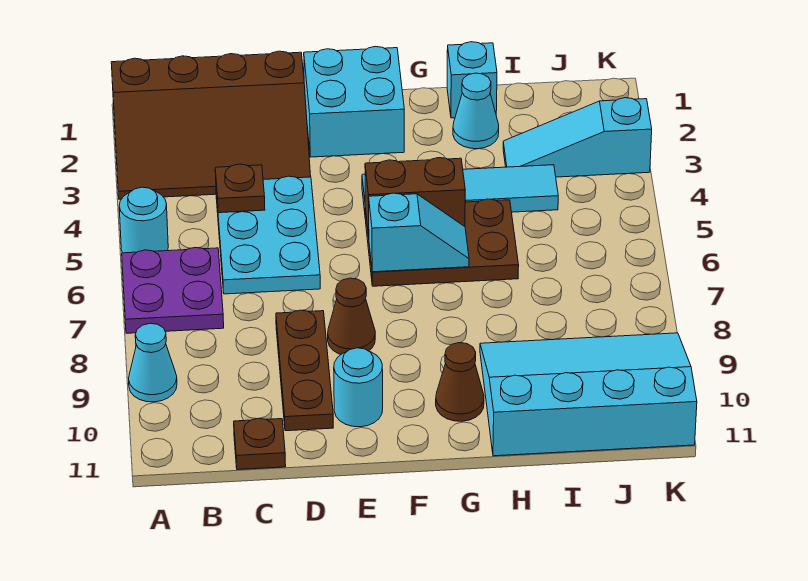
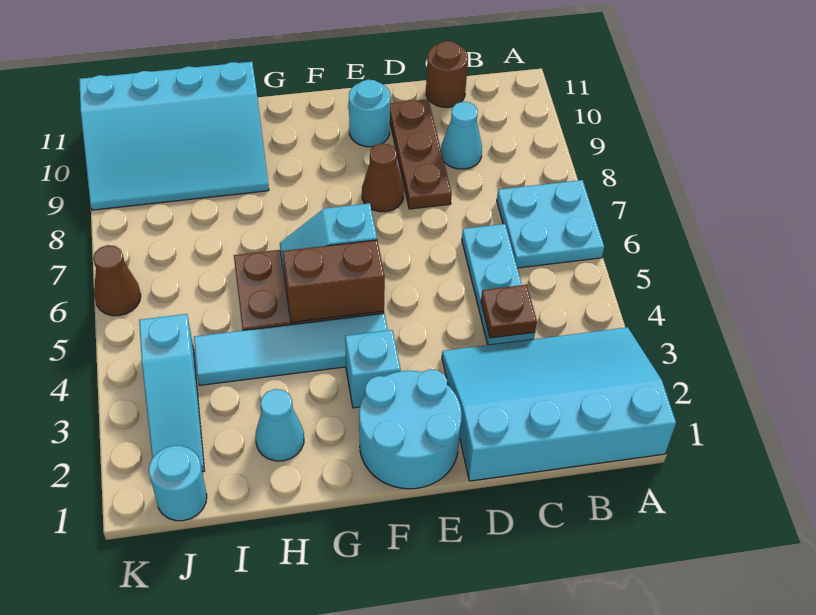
brown slope A1:D3 level 1 top 1 -> cyan slope A1:D3 level 1 top 1
cyan round brick A5 level 1 -> cyan round brick J1 level 1
purple plate A6:B7 level 1 -> cyan plate A6:B7 level 1
cyan cone A9 level 1 -> cyan cone C9 level 1
cyan plate C4:D6 level 1 -> cyan plate C4:C6 level 1
brown plate C11 level 1 -> brown round brick C11 level 1
cyan brick E1:F2 level 1 -> cyan round brick E1:F2 level 1
brown cone G10 level 1 -> brown cone K6 level 1
cyan brick H1 level 1 -> cyan brick F3 level 1
cyan slope I3:K3 level 1 top K -> cyan slope J2:J4 level 1 top 4

